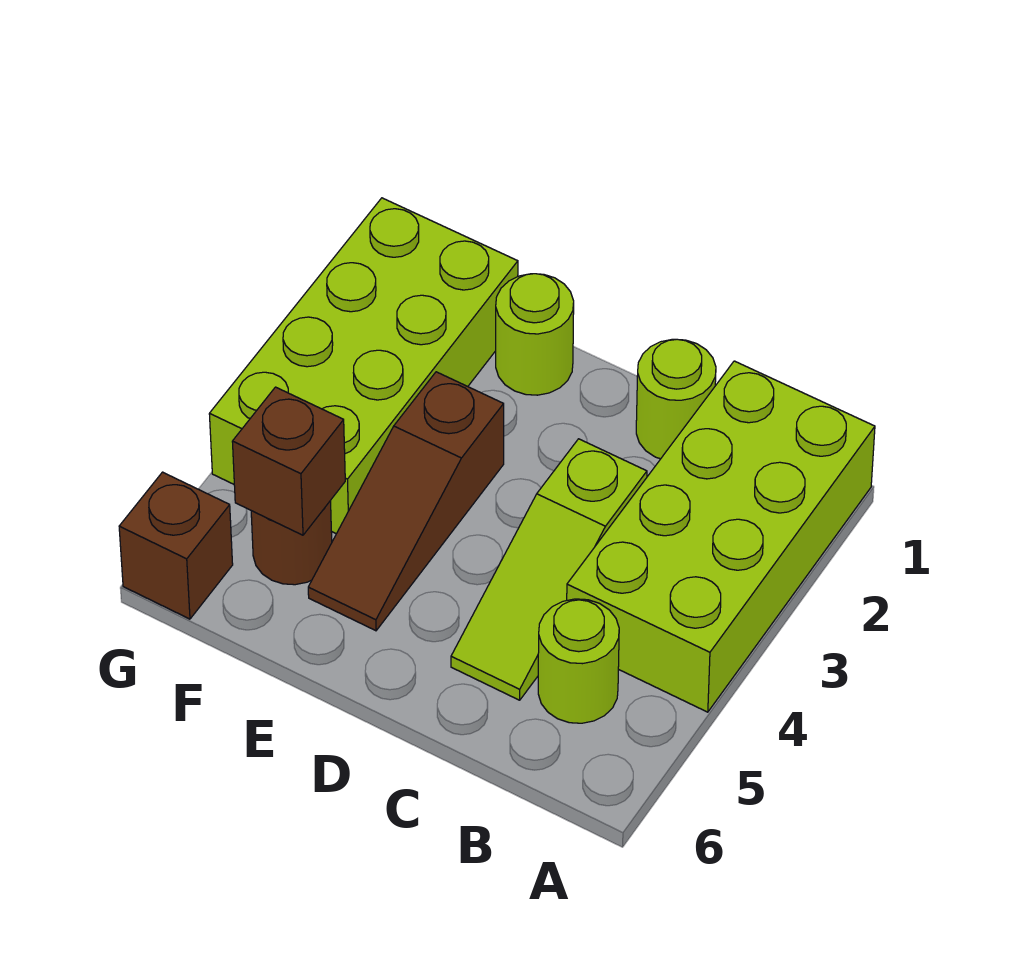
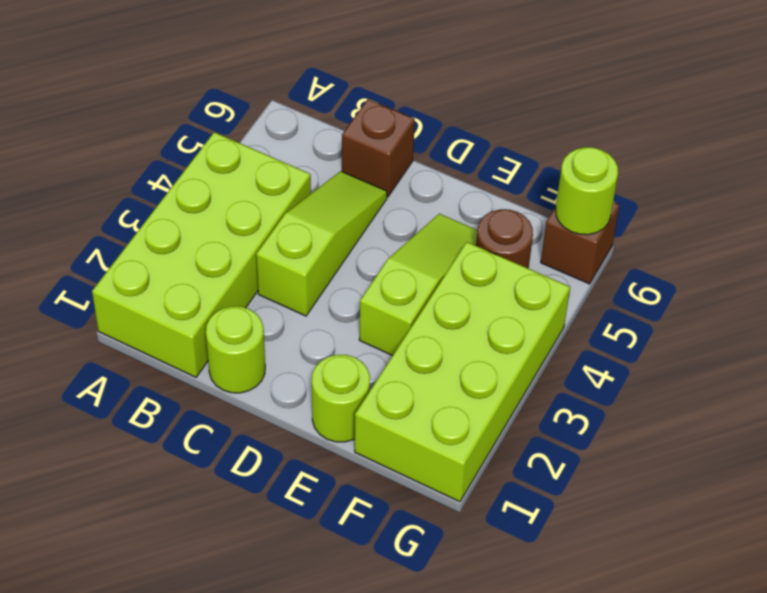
lime round brick B5 level 1 -> lime round brick G6 level 2
brown slope E3:E5 level 1 top 3 -> lime slope E3:E5 level 1 top 3
brown brick F5 level 2 -> brown brick C6 level 1

